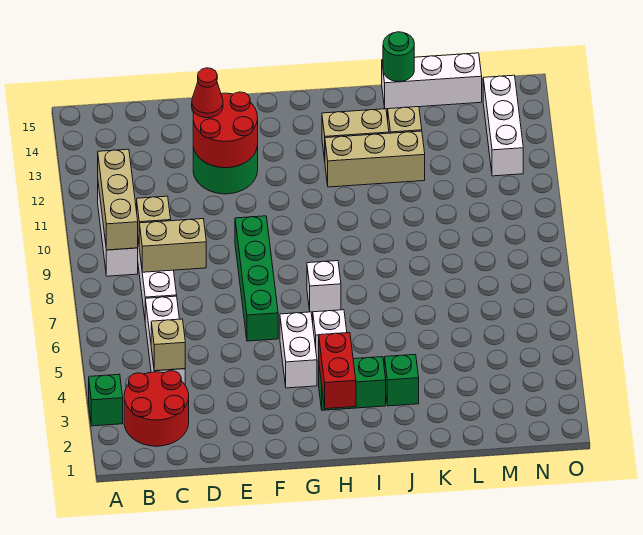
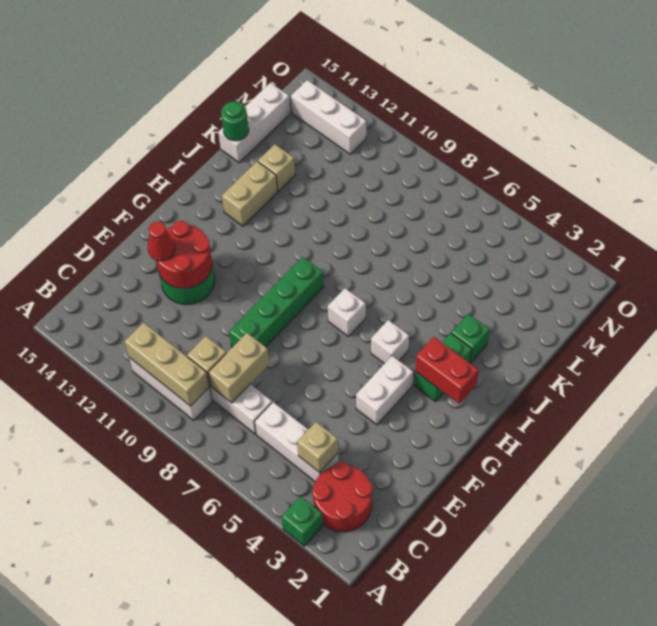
green brick F6:F9 level 1 -> green brick E9:H9 level 1
white brick G4:G5 level 1 -> white brick F4:G4 level 1
tan brick I12:K12 level 1 -> none

